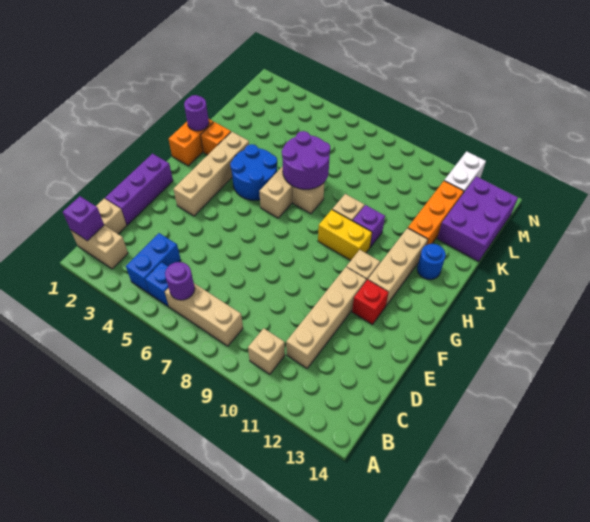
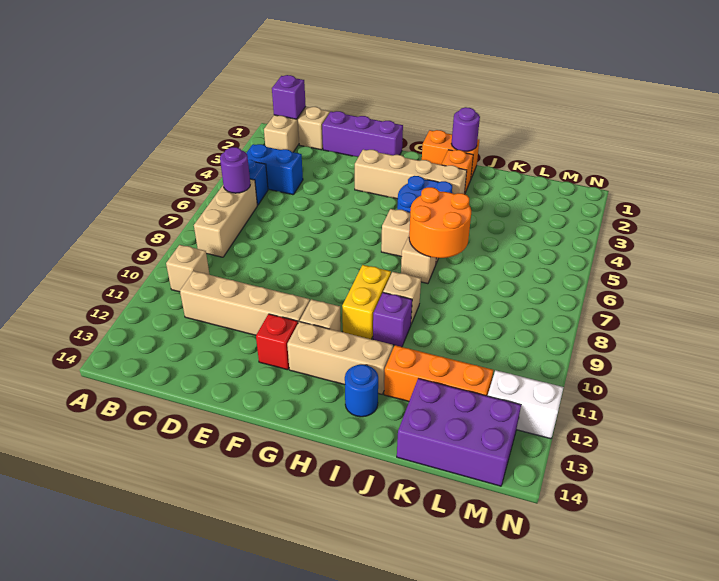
purple round brick I6:J7 level 2 -> orange round brick I6:J7 level 2

